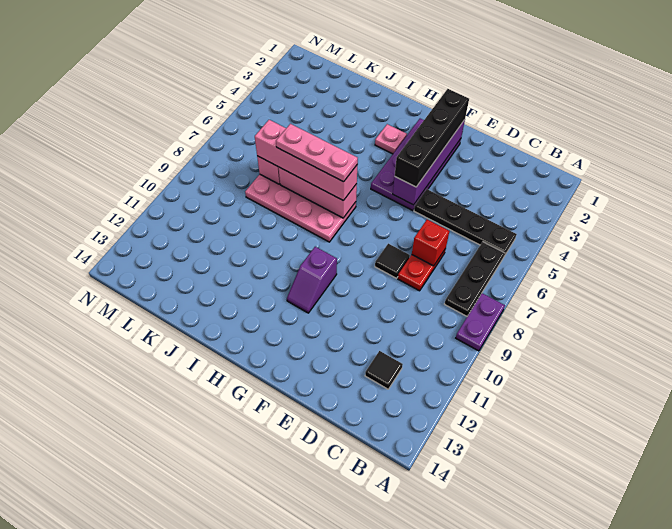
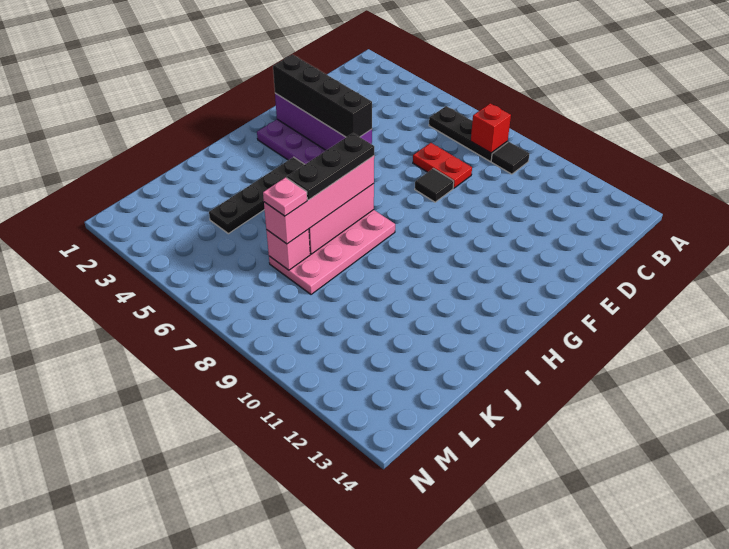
purple plate A8:A9 level 1 -> none
black plate B5:E5 level 1 -> black plate H4:K4 level 1
black tile C12 level 1 -> black tile B9 level 1
red brick D7 level 2 -> red brick B8 level 2
purple slope G10:G11 level 1 top 10 -> none
pink plate H3 level 1 -> pink plate K7 level 4
pink plate H7:J7 level 4 -> black plate H7:J7 level 4

